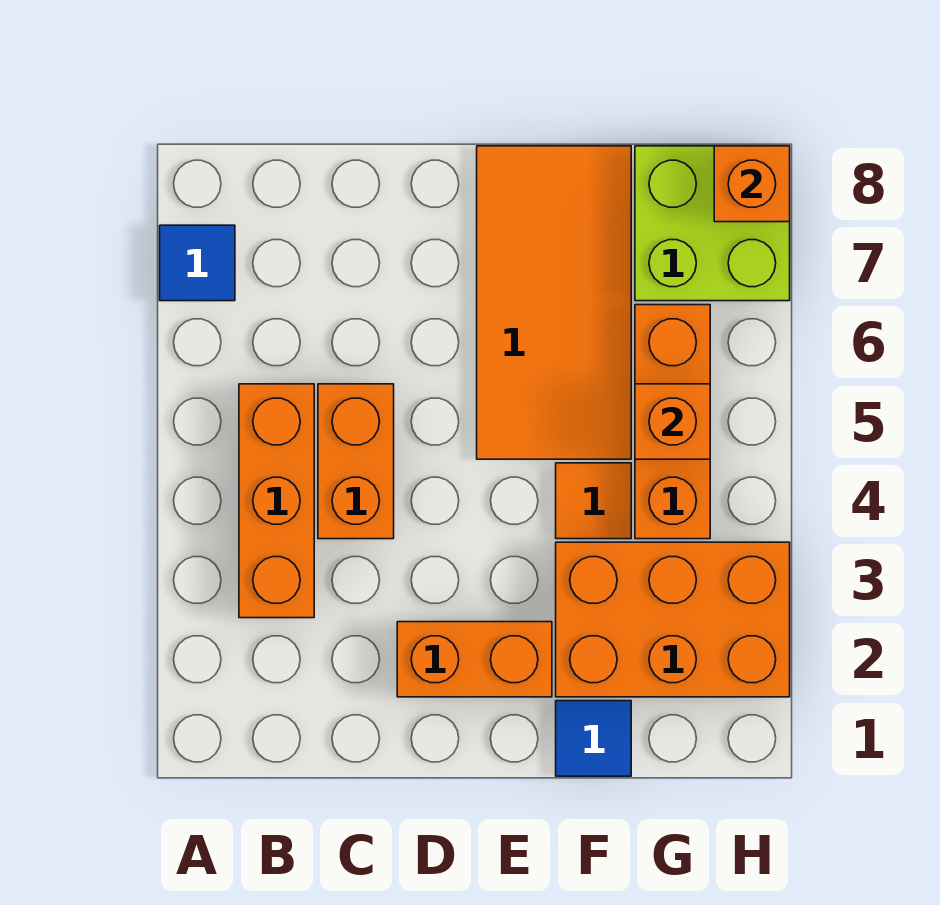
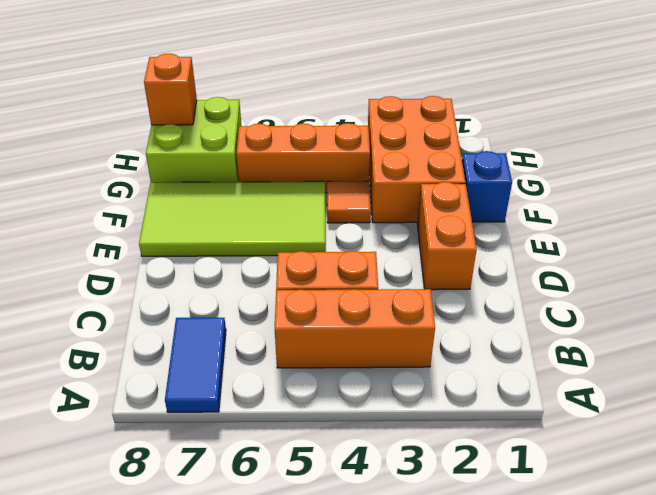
blue tile A7 level 1 -> blue tile A7:B7 level 1
orange tile E5:F8 level 1 -> lime tile E5:F8 level 1
blue tile F1 level 1 -> blue brick F1 level 1
orange brick G5 level 2 -> none

